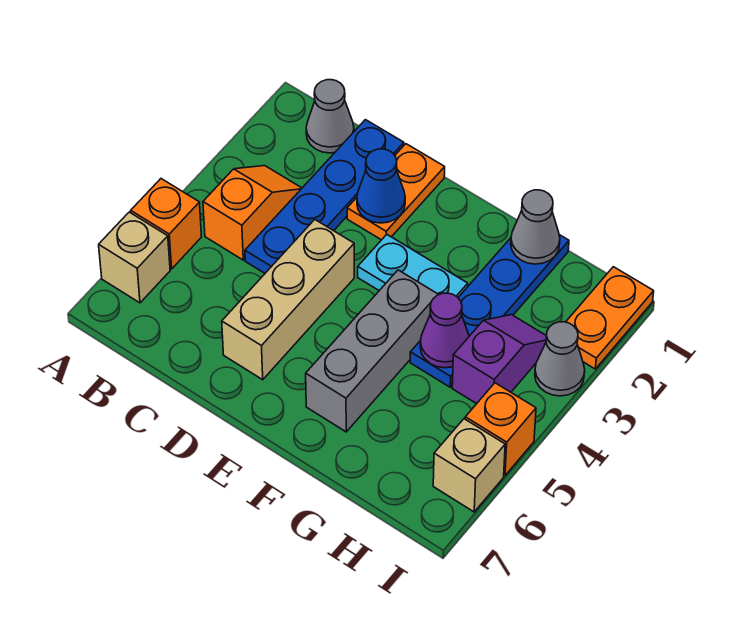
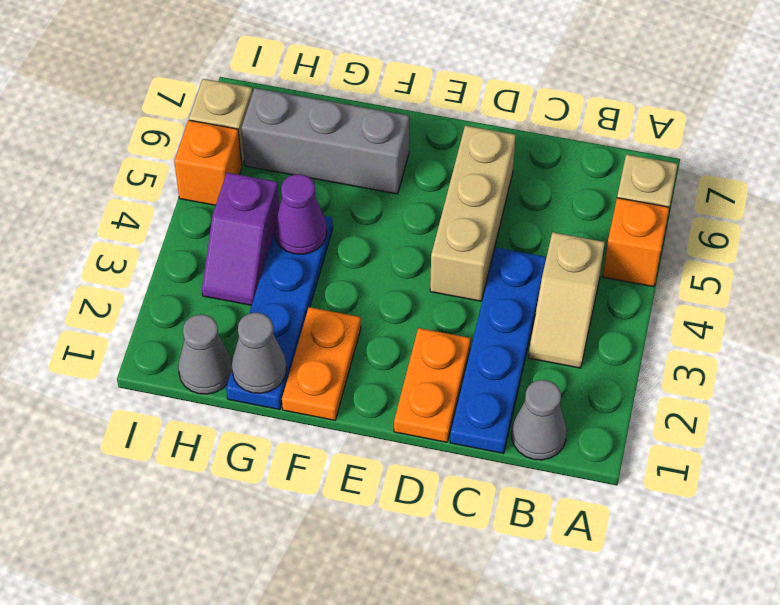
orange slope B3:B4 level 1 top 4 -> tan slope B3:B4 level 1 top 4
blue cone D2 level 2 -> none
cyan plate E3:F3 level 1 -> none
grey brick F4:F6 level 1 -> grey brick F6:H6 level 1
orange plate I1:I2 level 1 -> orange plate F1:F2 level 1
grey cone I3 level 1 -> grey cone H1 level 1

